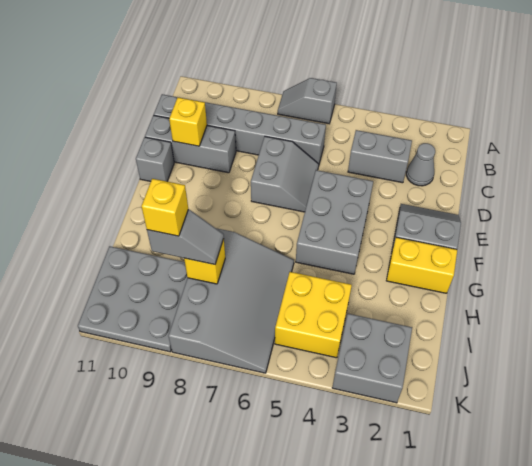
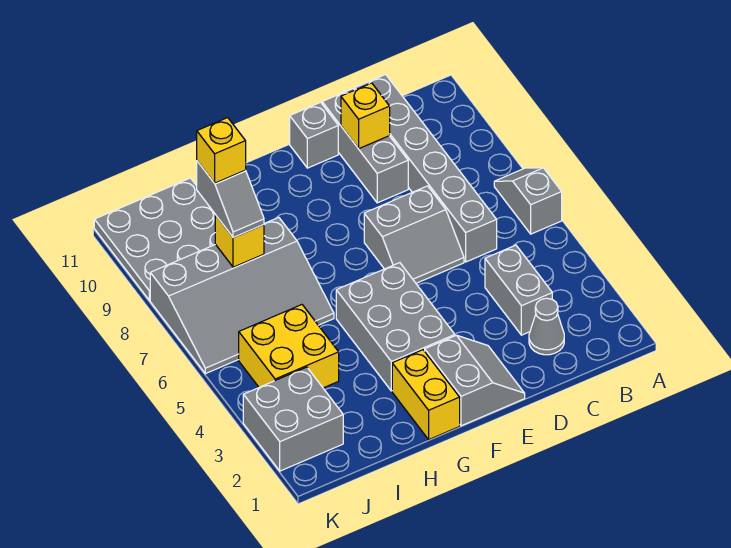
grey brick E4:G5 level 1 -> grey brick F3:G5 level 1

